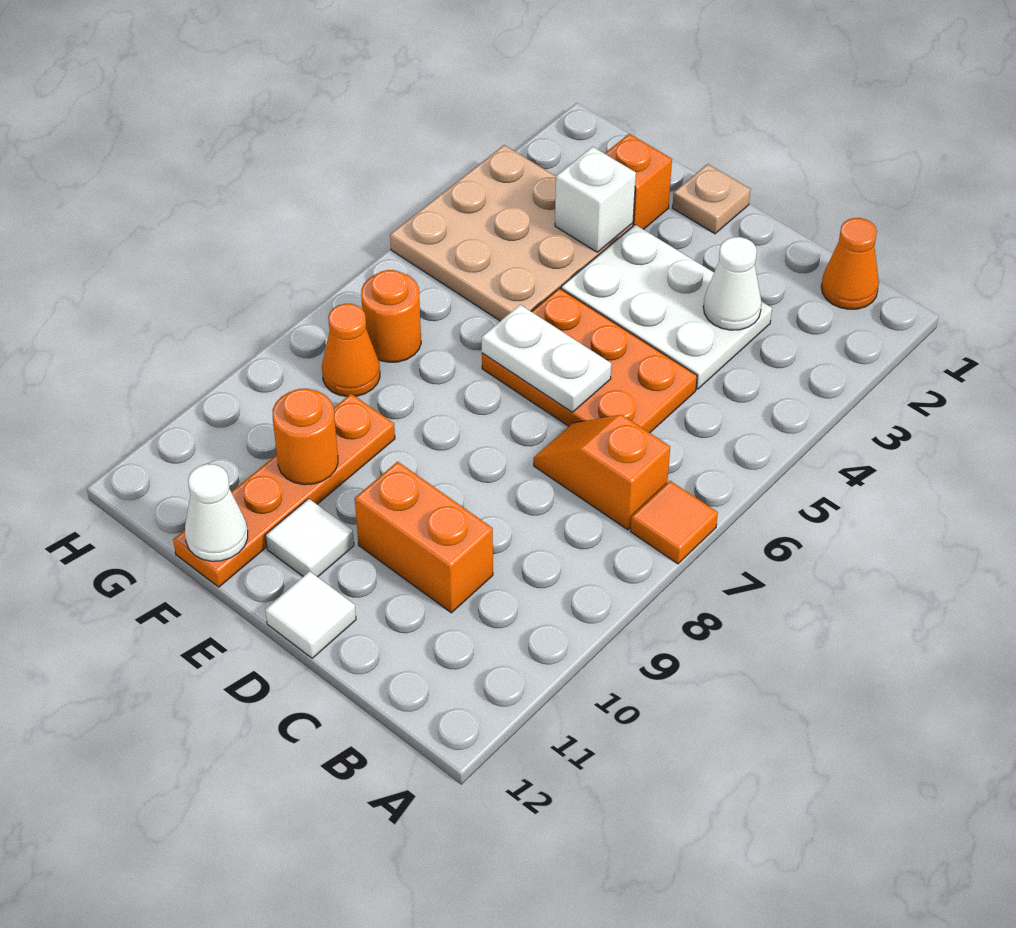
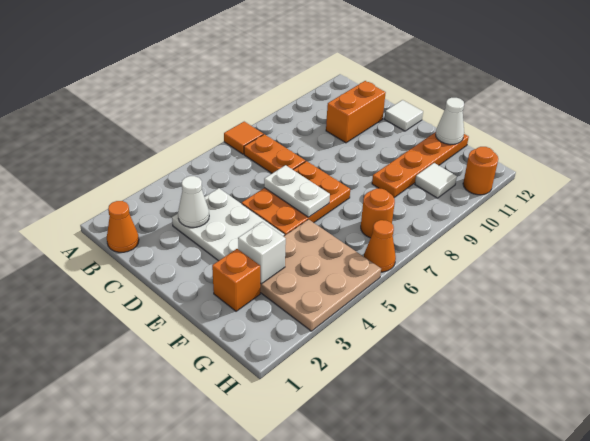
orange slope B7:C7 level 1 top B -> orange plate B7:C7 level 1
orange plate C5:E6 level 1 -> orange plate D5:E7 level 1
orange brick C10:D10 level 1 -> orange brick C10:C11 level 1
tan plate E1 level 1 -> none
white tile E11 level 1 -> white tile G10 level 1
orange round brick F10 level 2 -> orange round brick H11 level 1
orange cone G8 level 1 -> orange cone H6 level 1

